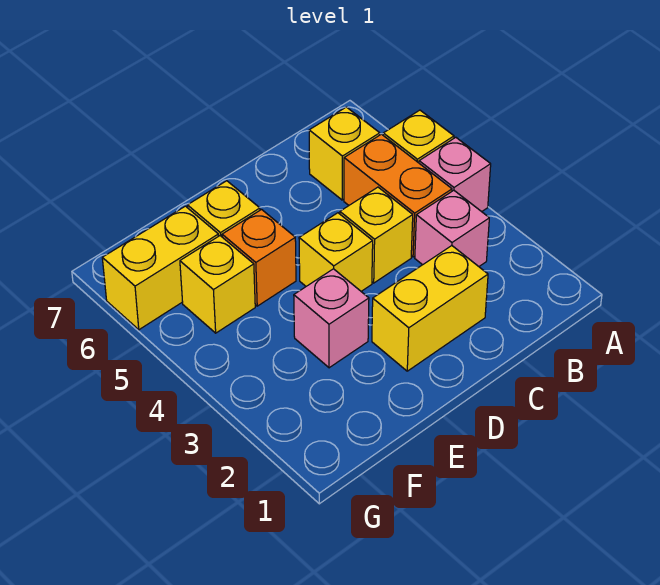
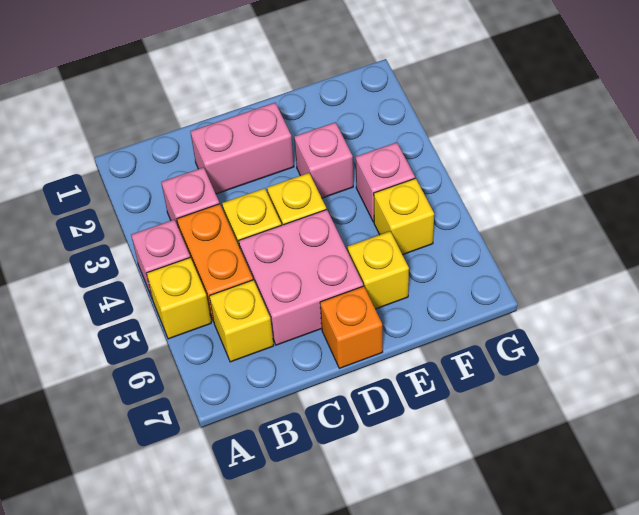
yellow brick C2:D2 level 1 -> pink brick C2:D2 level 1
none -> pink brick C5:D6 level 1
orange brick E5 level 1 -> orange brick D7 level 1
none -> pink brick F4 level 1
yellow brick F6:G6 level 1 -> none

